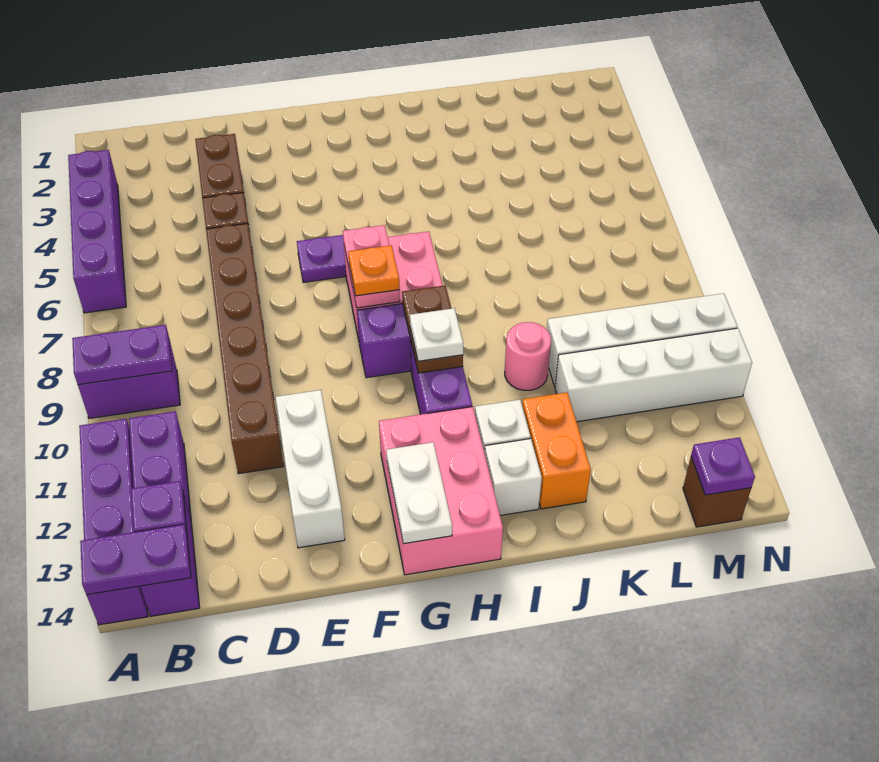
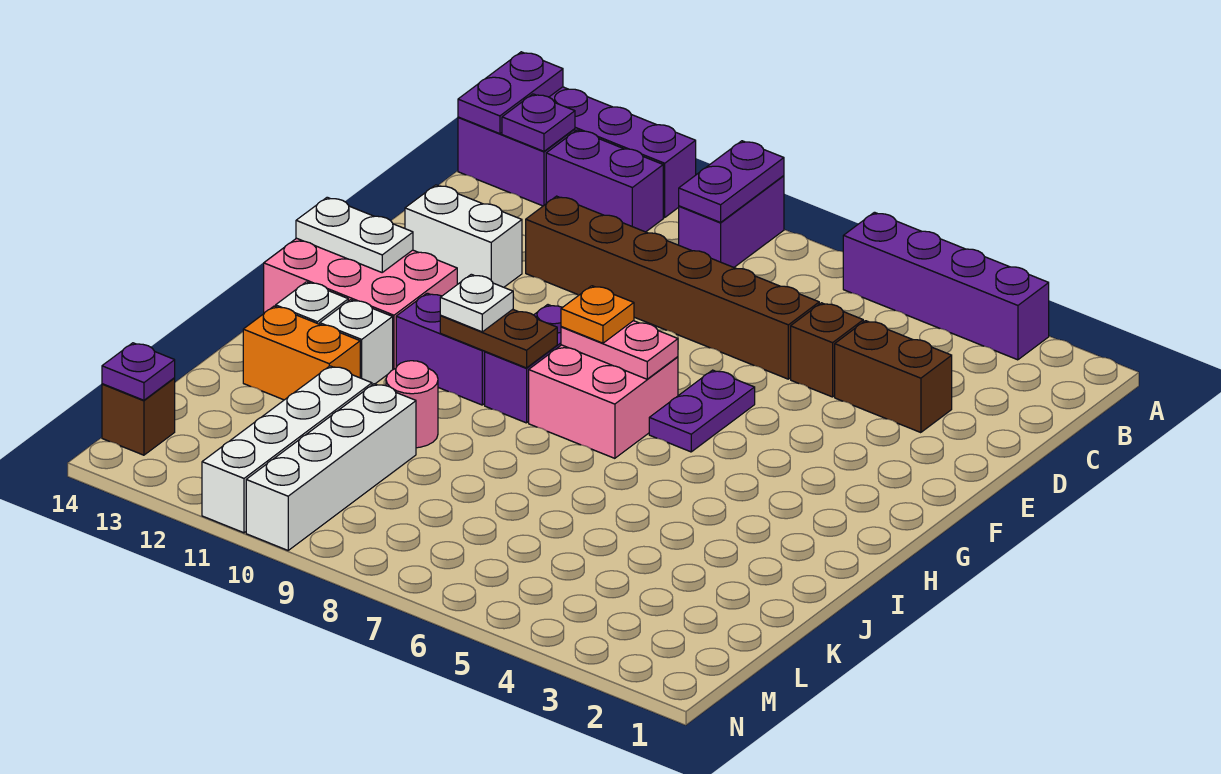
white brick E11:E13 level 1 -> white brick E12:E13 level 1

